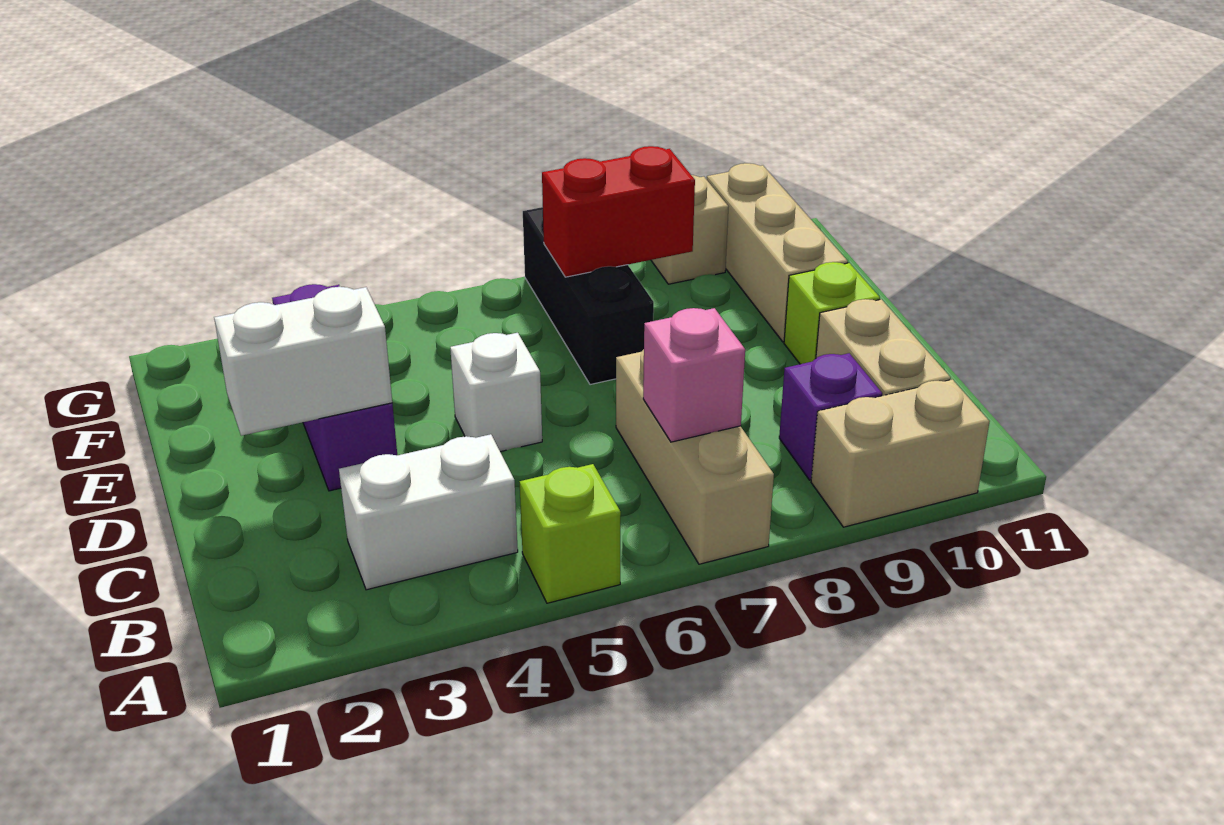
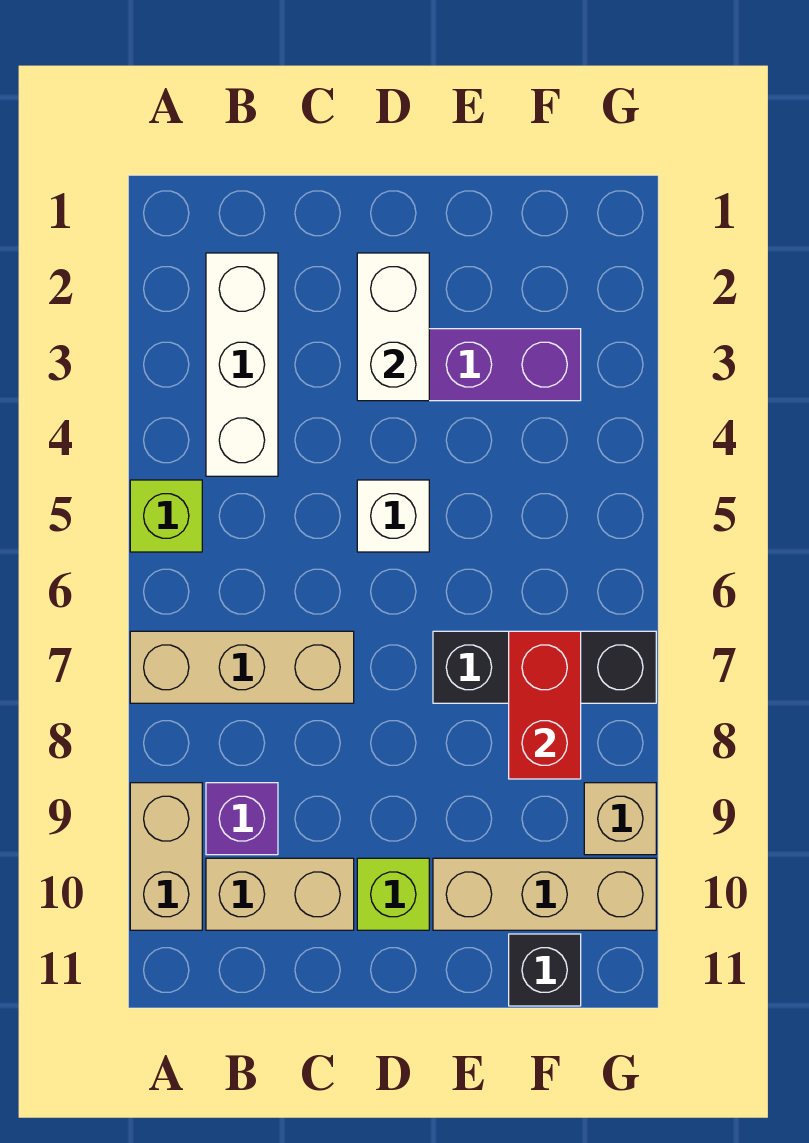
white brick B3:B4 level 1 -> white brick B2:B4 level 1
pink brick B7 level 2 -> none
none -> black brick F11 level 1

